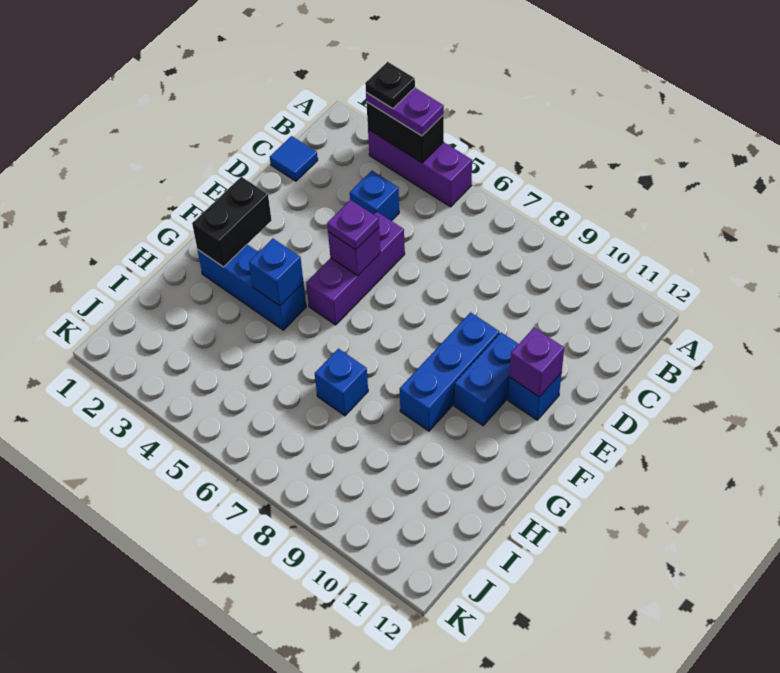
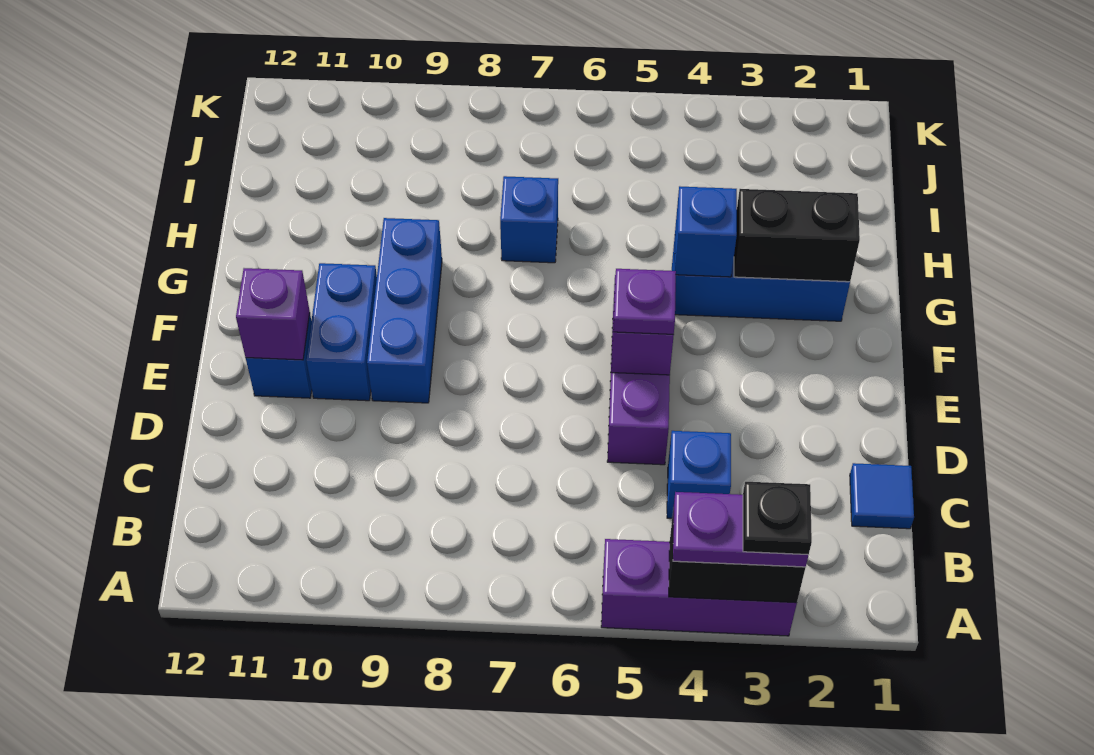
black brick F2:G2 level 2 -> black brick G2:G3 level 2

